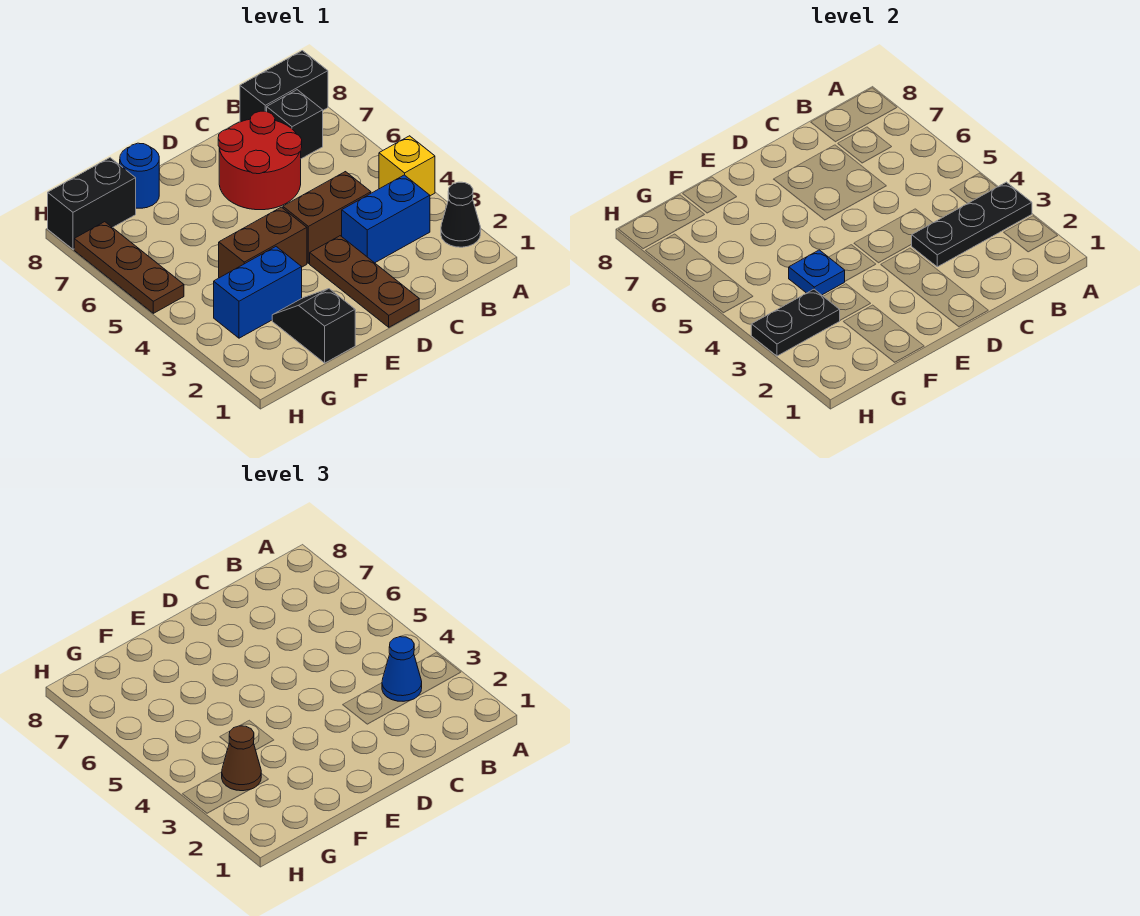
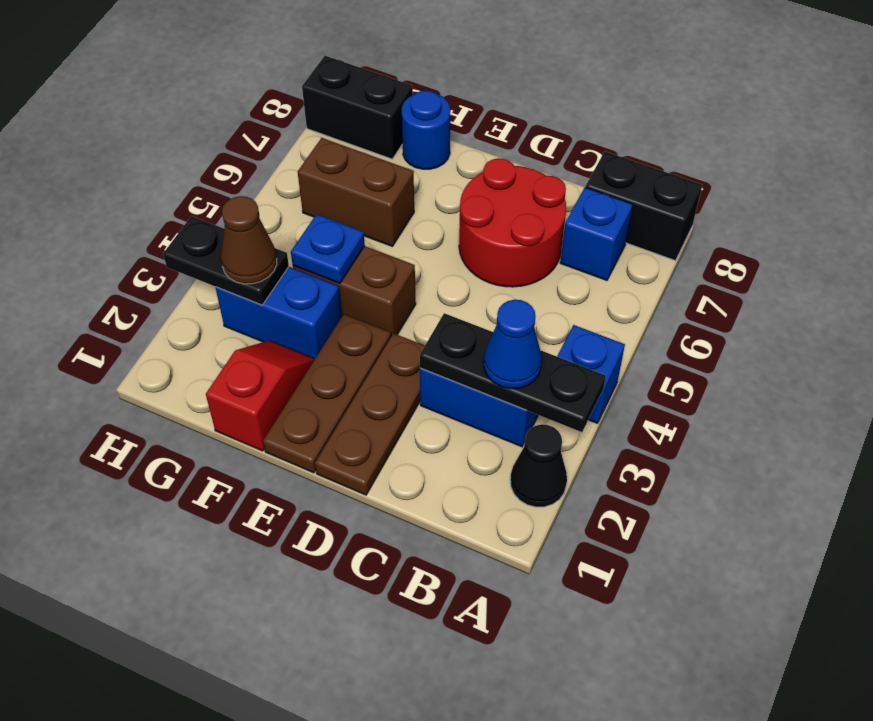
yellow brick A4 level 1 -> blue brick A4 level 1
black brick B7 level 1 -> blue brick B7 level 1
brown brick C4:D4 level 1 -> brown brick F6:G6 level 1
black slope F1:F2 level 1 top 1 -> red slope F1:F2 level 1 top 1
brown plate H5:H7 level 1 -> brown plate E1:E3 level 1

